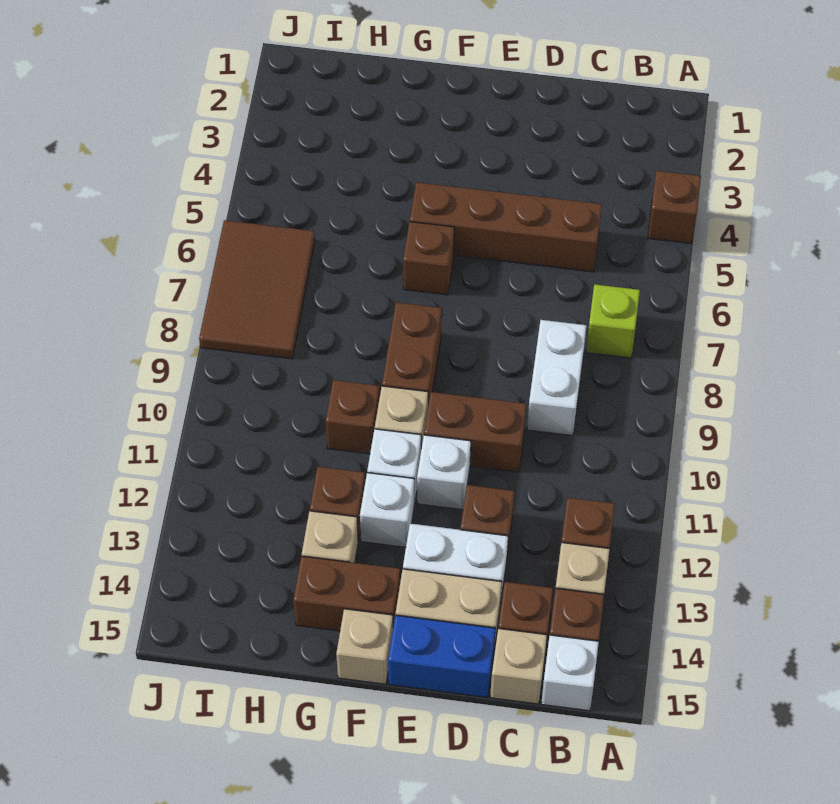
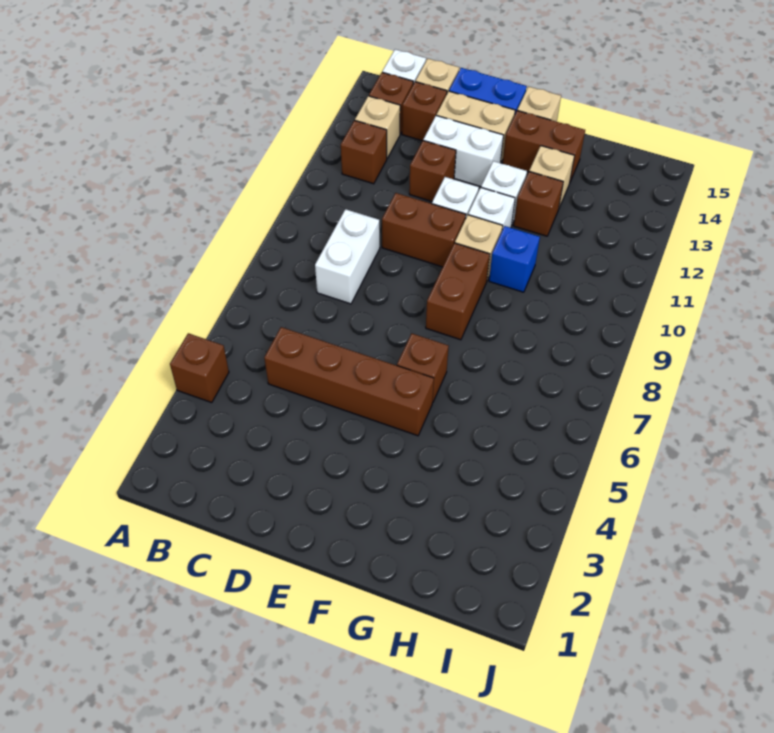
lime brick B7 level 1 -> none
brown brick G10 level 1 -> blue brick G10 level 1
brown tile I6:J8 level 1 -> none

